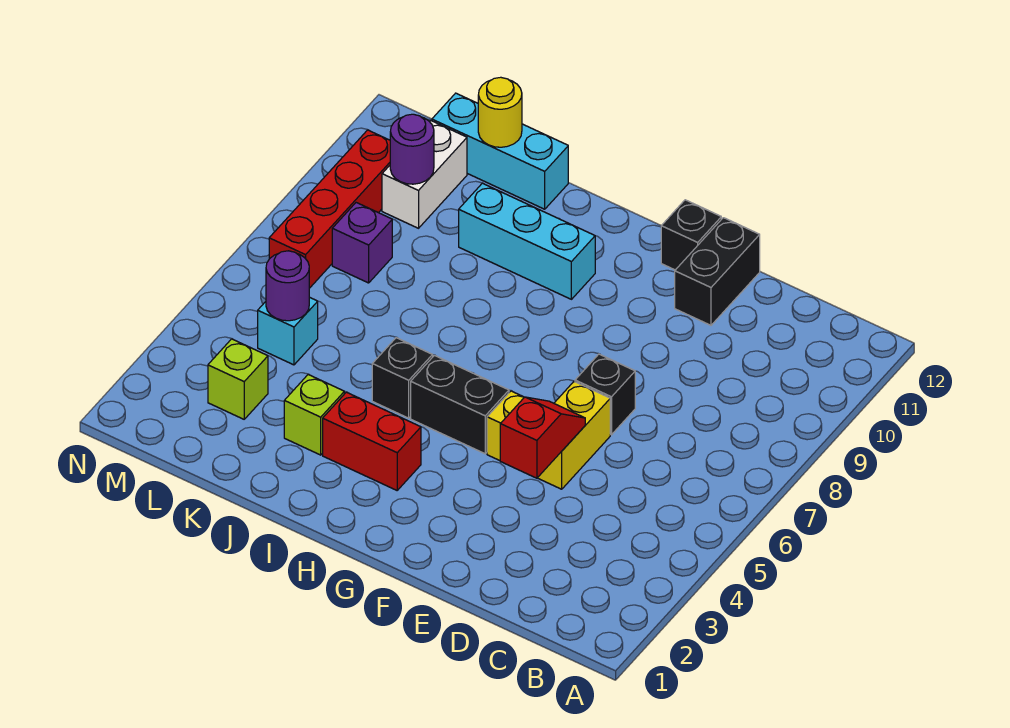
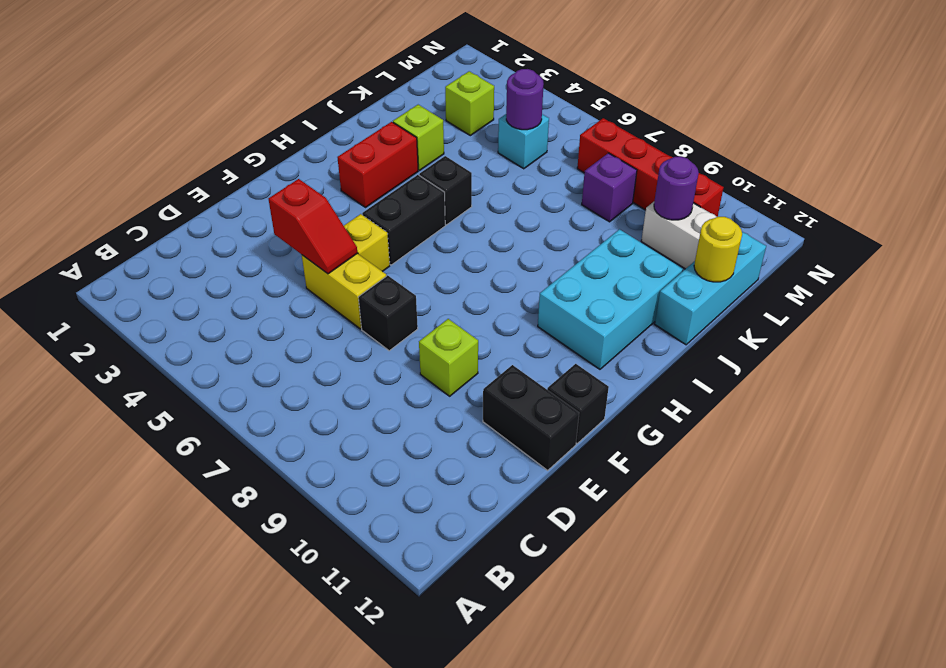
none -> lime brick E9 level 1
cyan brick H10:J10 level 1 -> cyan brick H10:J11 level 1

